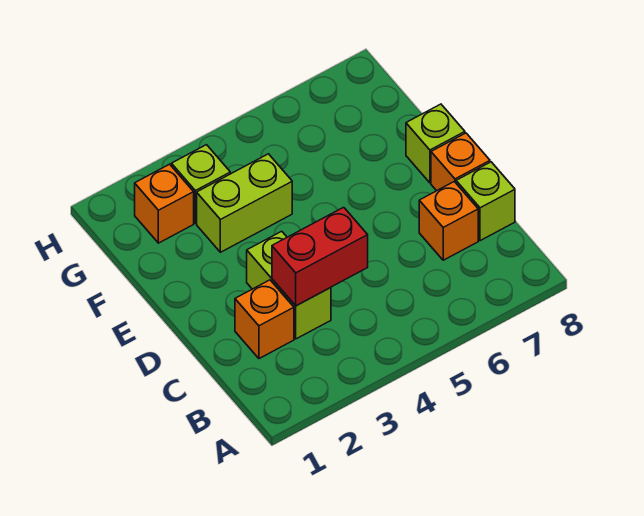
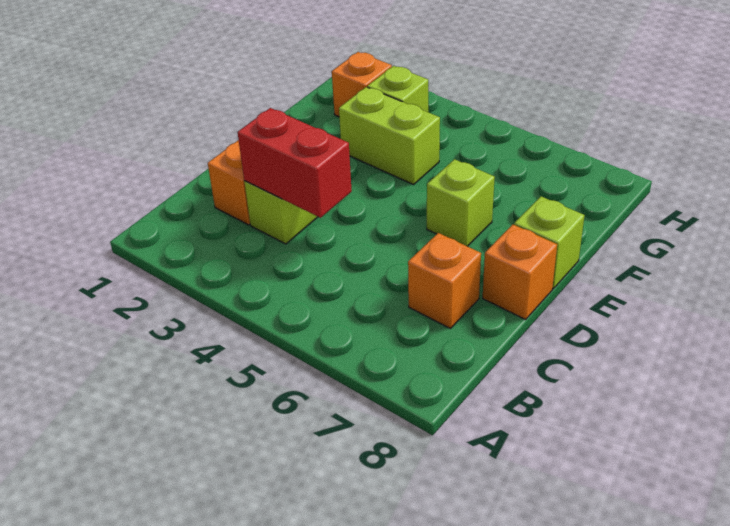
lime brick C8 level 1 -> lime brick E6 level 1

